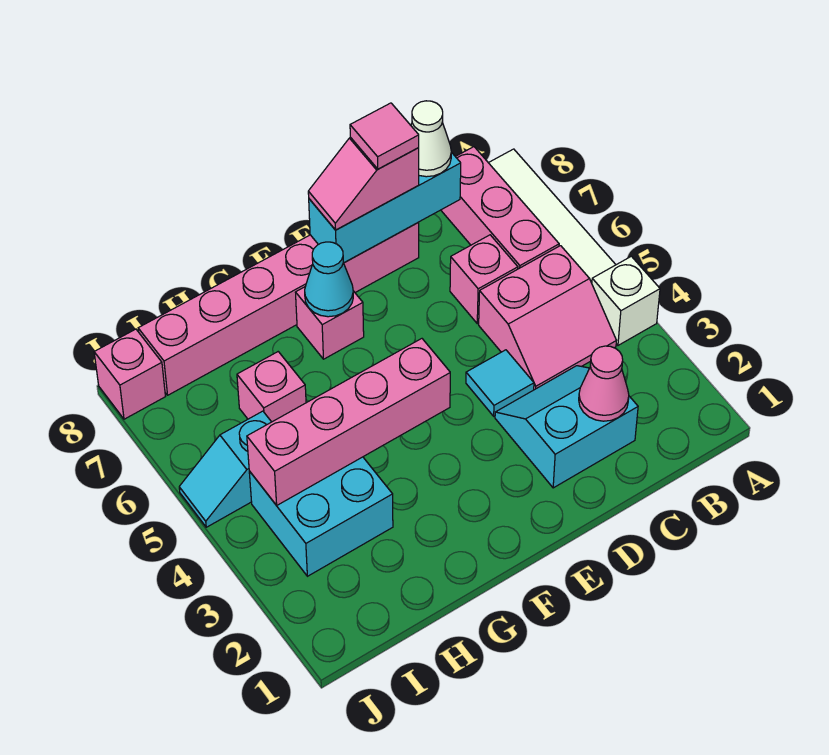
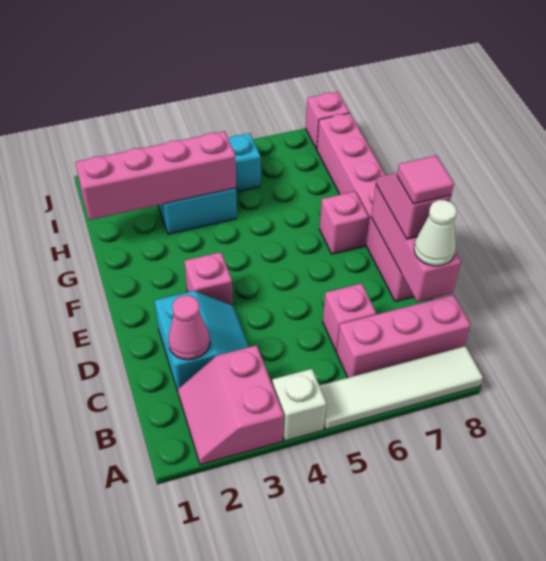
pink slope B4:C5 level 1 top 5 -> pink slope A2:B3 level 1 top 3
cyan brick C8:E8 level 2 -> pink brick C8:E8 level 2
cyan tile D4 level 1 -> none
pink brick F4:I4 level 2 -> pink brick H1:H4 level 2
cyan cone F7 level 2 -> none
pink brick H6 level 1 -> pink brick E3 level 1

